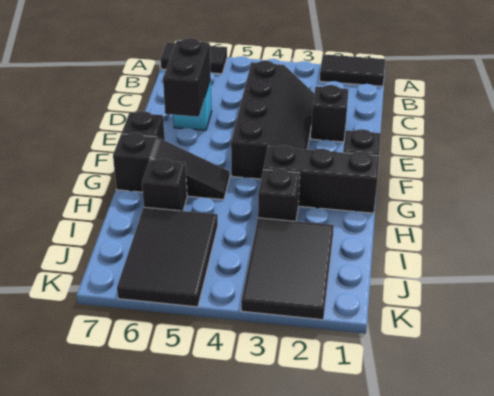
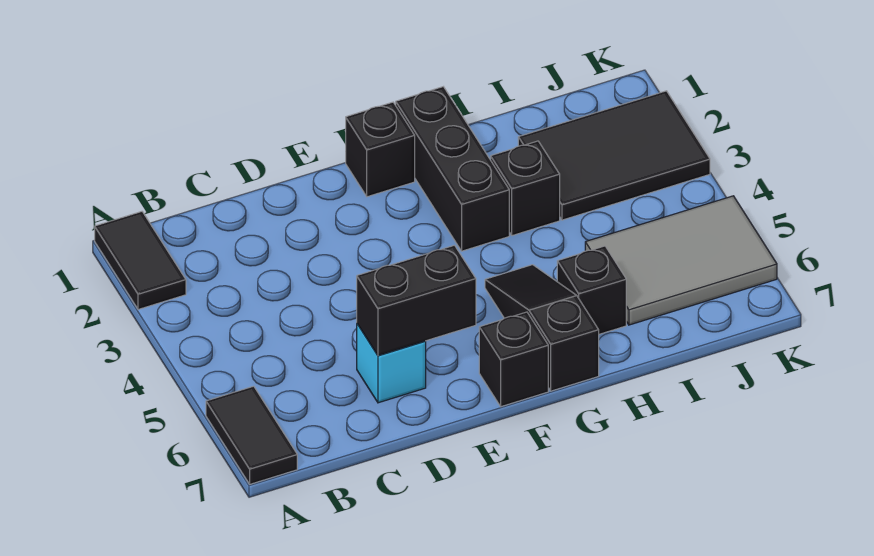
black slope C3:F4 level 1 top 4 -> none
black brick D2 level 1 -> none
black tile I5:K6 level 1 -> grey tile I5:K6 level 1

